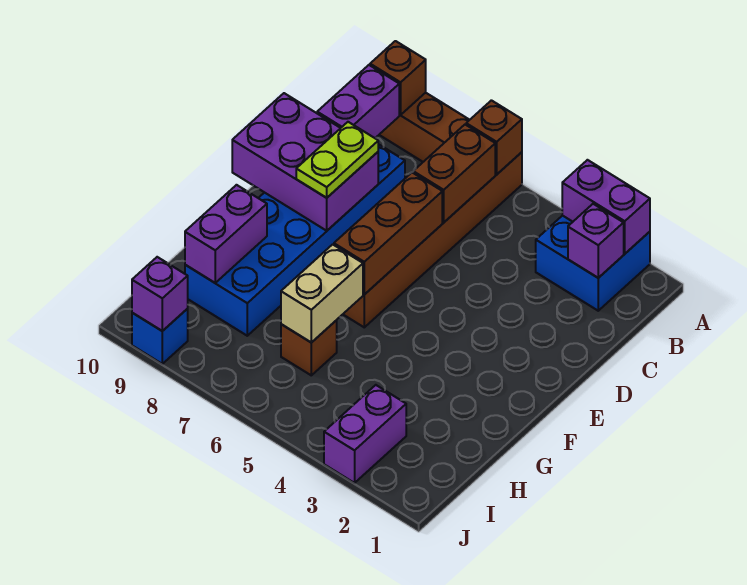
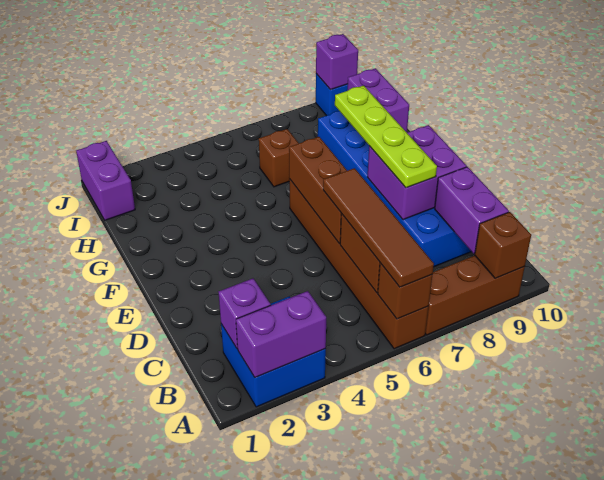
none -> brown tile A6:D6 level 3
purple brick D8:E10 level 2 -> purple brick D8:E9 level 2
lime plate D8:E8 level 3 -> lime plate D8:G8 level 3
tan brick G6:H6 level 2 -> none
purple brick I3:J3 level 1 -> purple brick I1:J1 level 1

